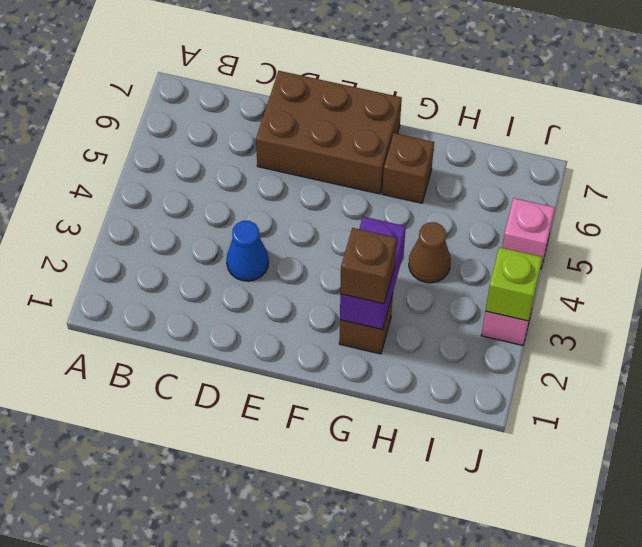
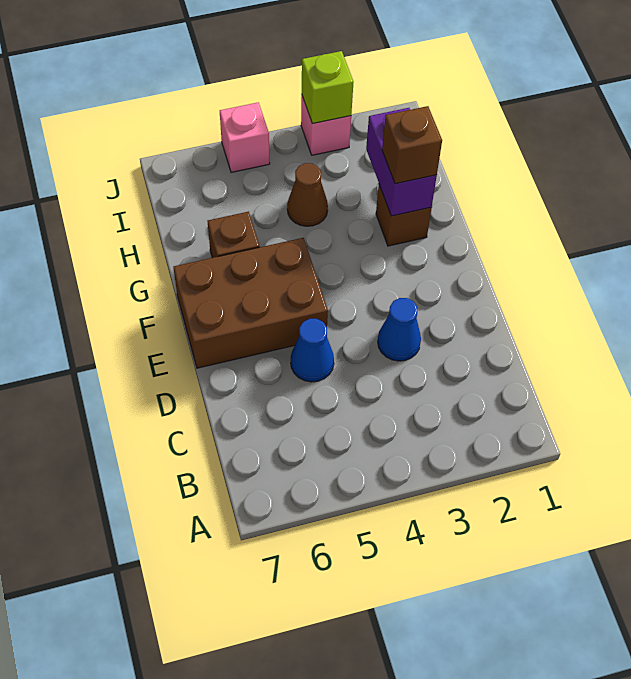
none -> blue cone D5 level 1
brown brick D6:F7 level 1 -> brown brick E5:F7 level 1
purple brick G2:G3 level 2 -> purple brick G2:H2 level 2

